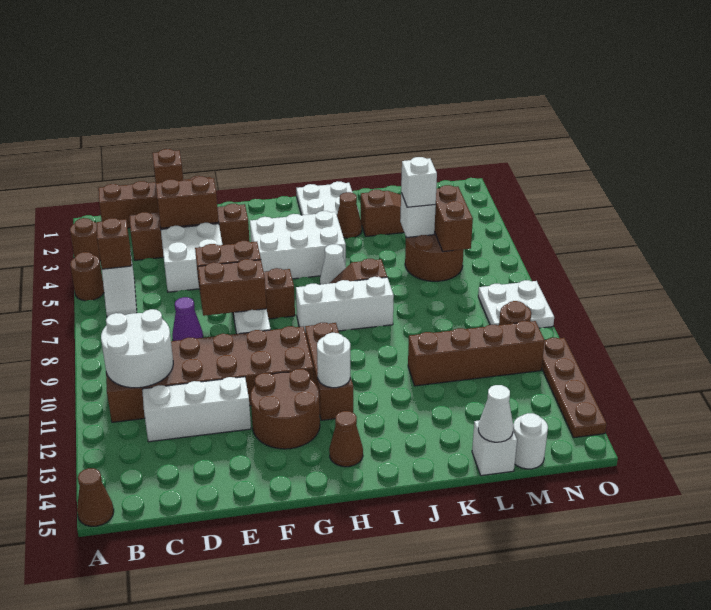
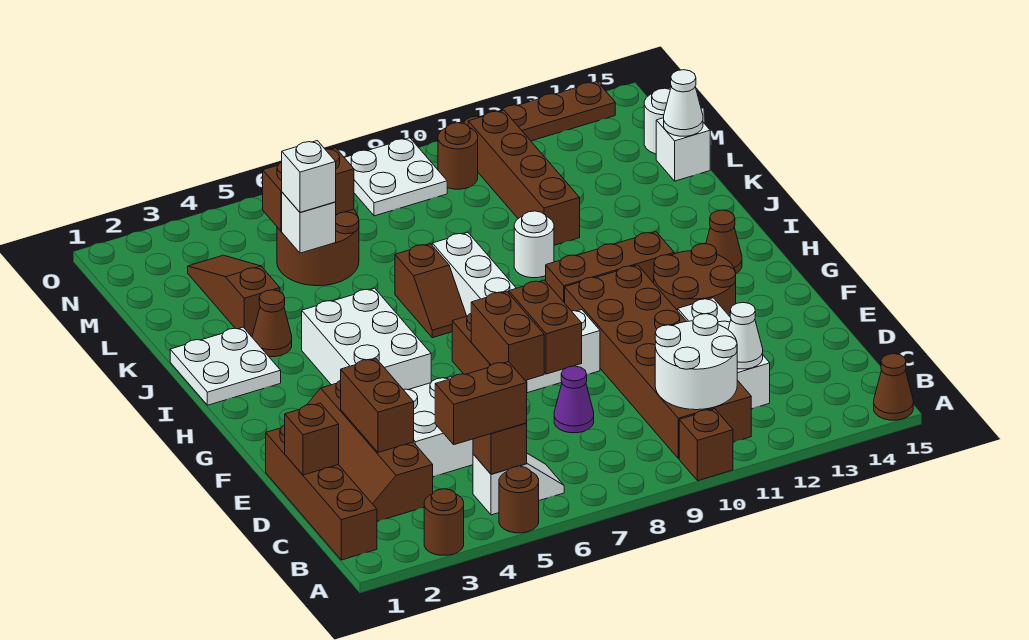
none -> brown brick A10 level 1
none -> brown brick B4:B5 level 3
white round brick H12 level 2 -> white round brick J10 level 1
white cone I6 level 1 -> white cone C12 level 2

